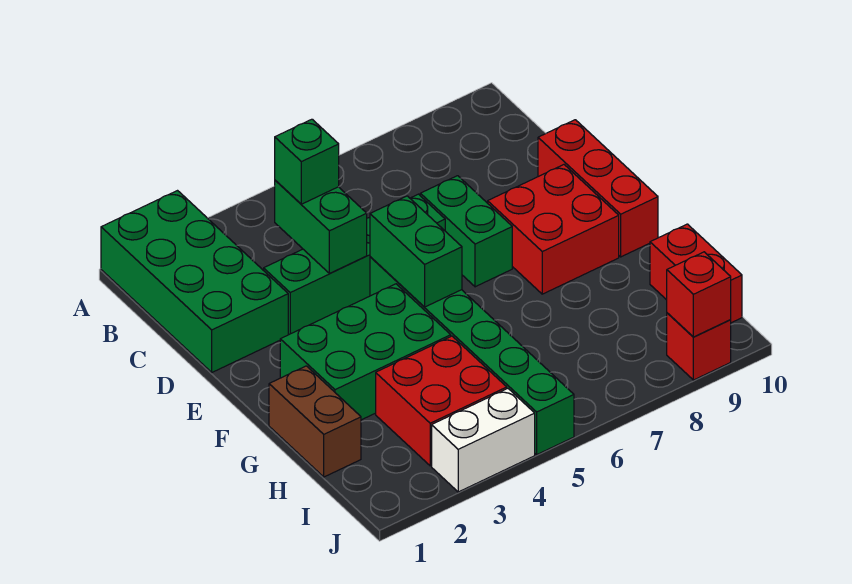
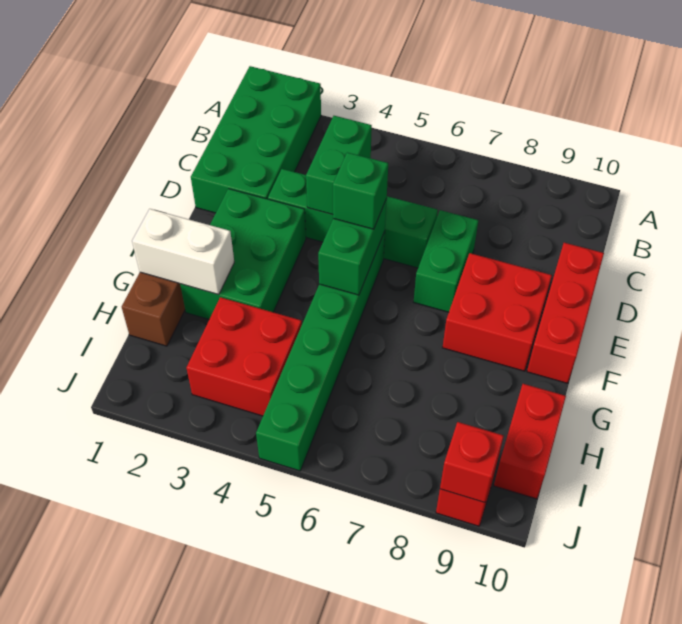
green brick C4 level 3 -> green brick E5 level 3
green brick F2:G4 level 1 -> green brick E2:G3 level 1
white brick J3:J4 level 1 -> white brick G1:G2 level 2

